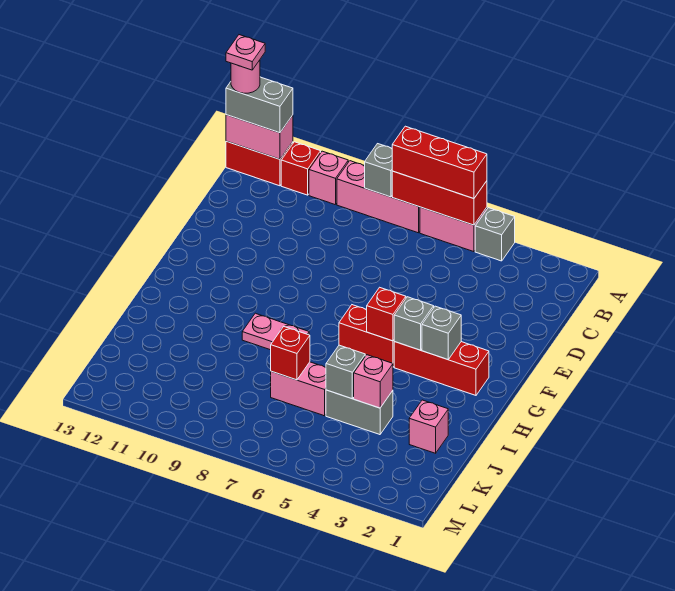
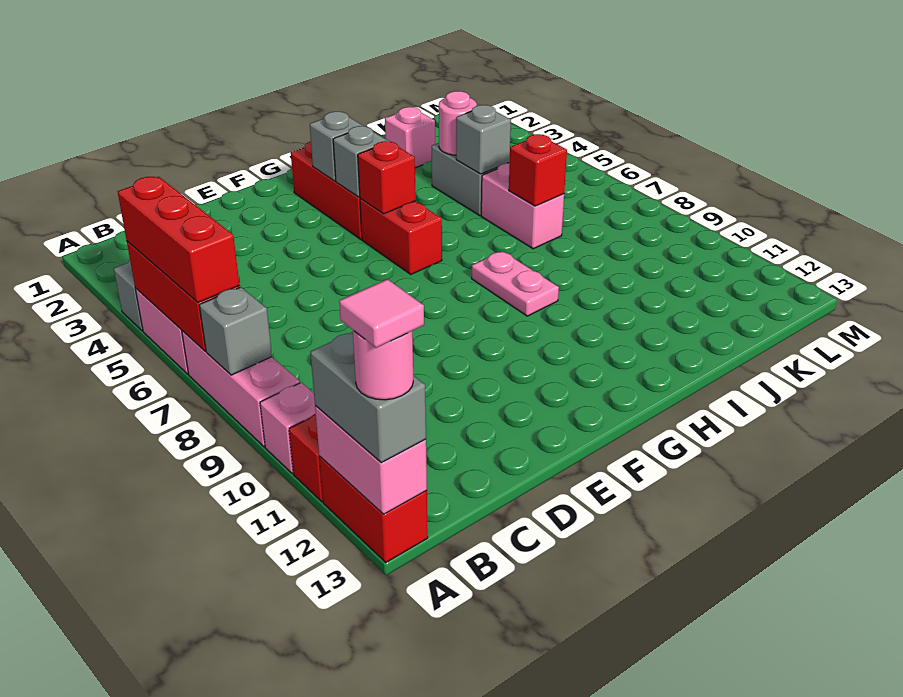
pink plate A13 level 5 -> pink tile A13 level 5
pink brick J4 level 2 -> pink round brick J4 level 2

